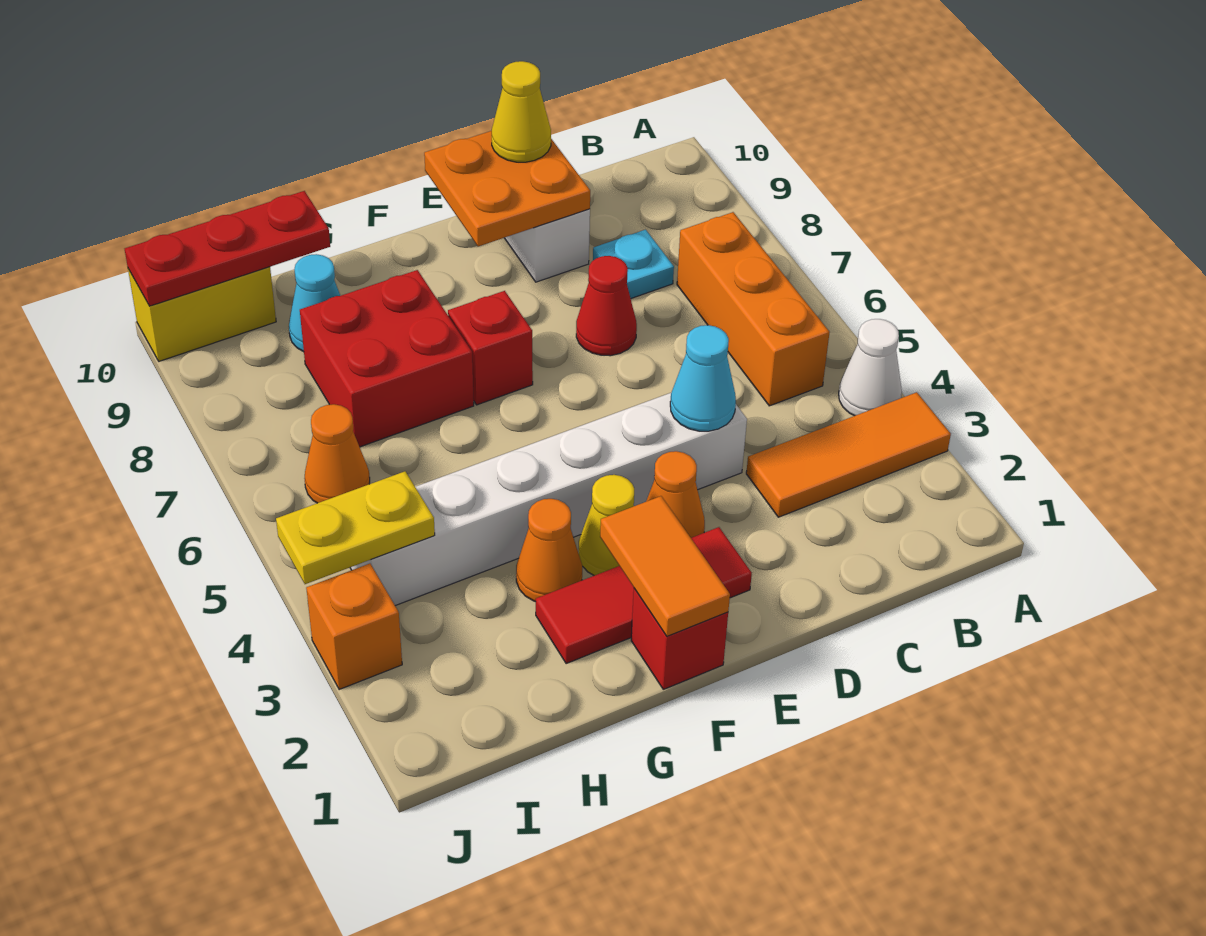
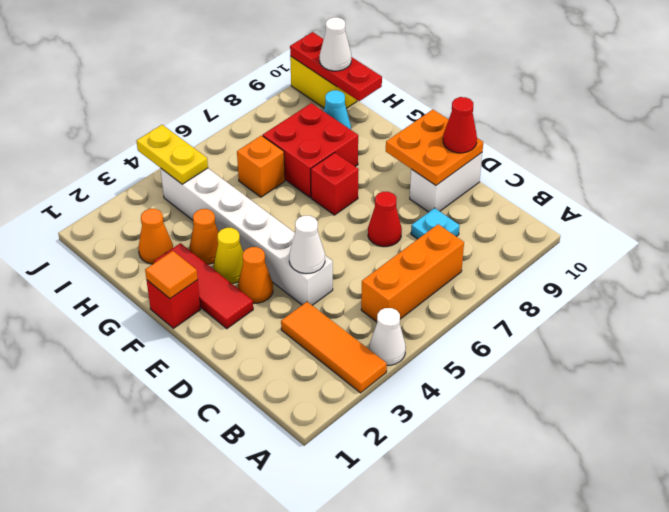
cyan cone D4 level 2 -> white cone D4 level 2
yellow cone D10 level 3 -> red cone D10 level 3
orange tile F1:F2 level 2 -> orange tile F1 level 2
orange cone I6 level 1 -> orange cone H2 level 1
none -> white cone I10 level 3
orange brick J3 level 1 -> orange brick H6 level 1

